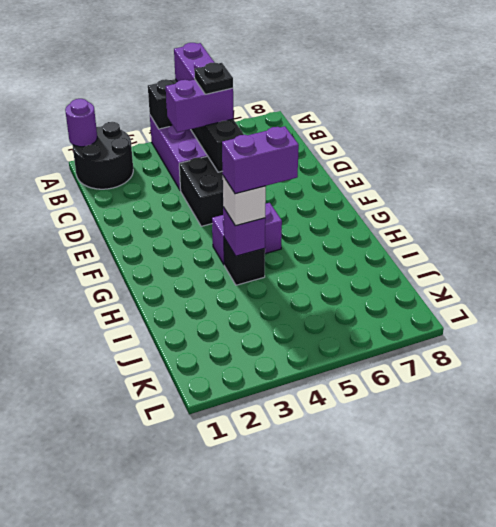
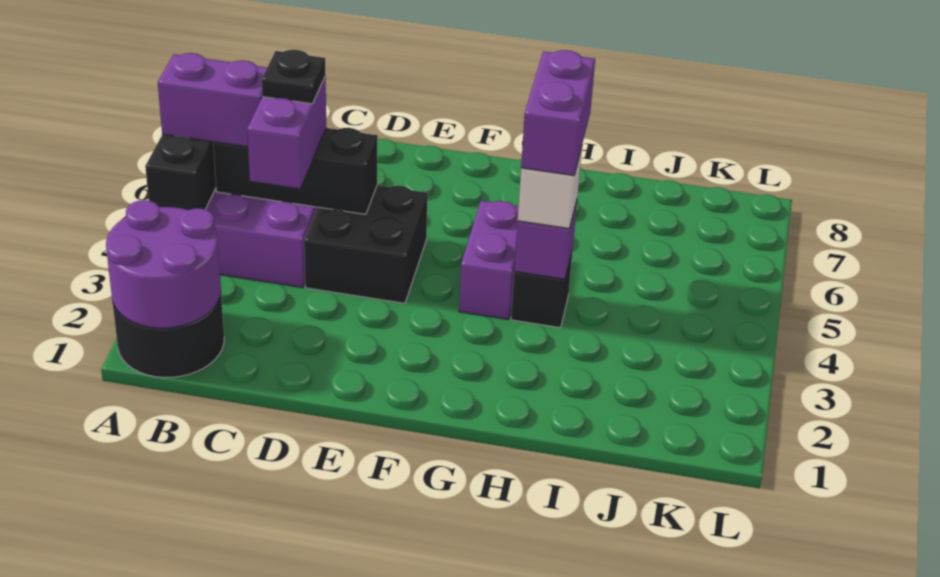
purple round brick A1 level 2 -> purple round brick A1:B2 level 2

